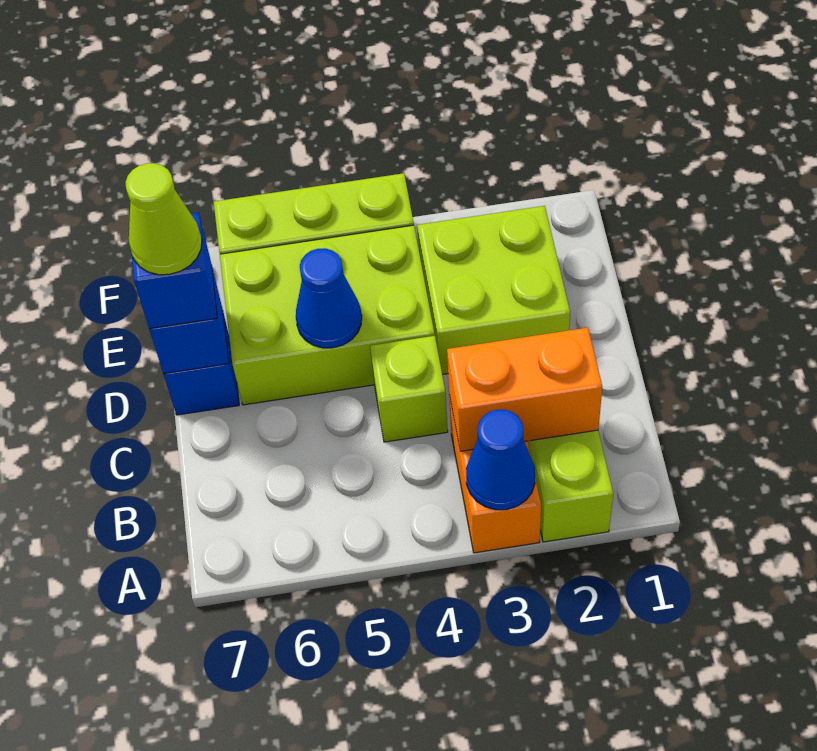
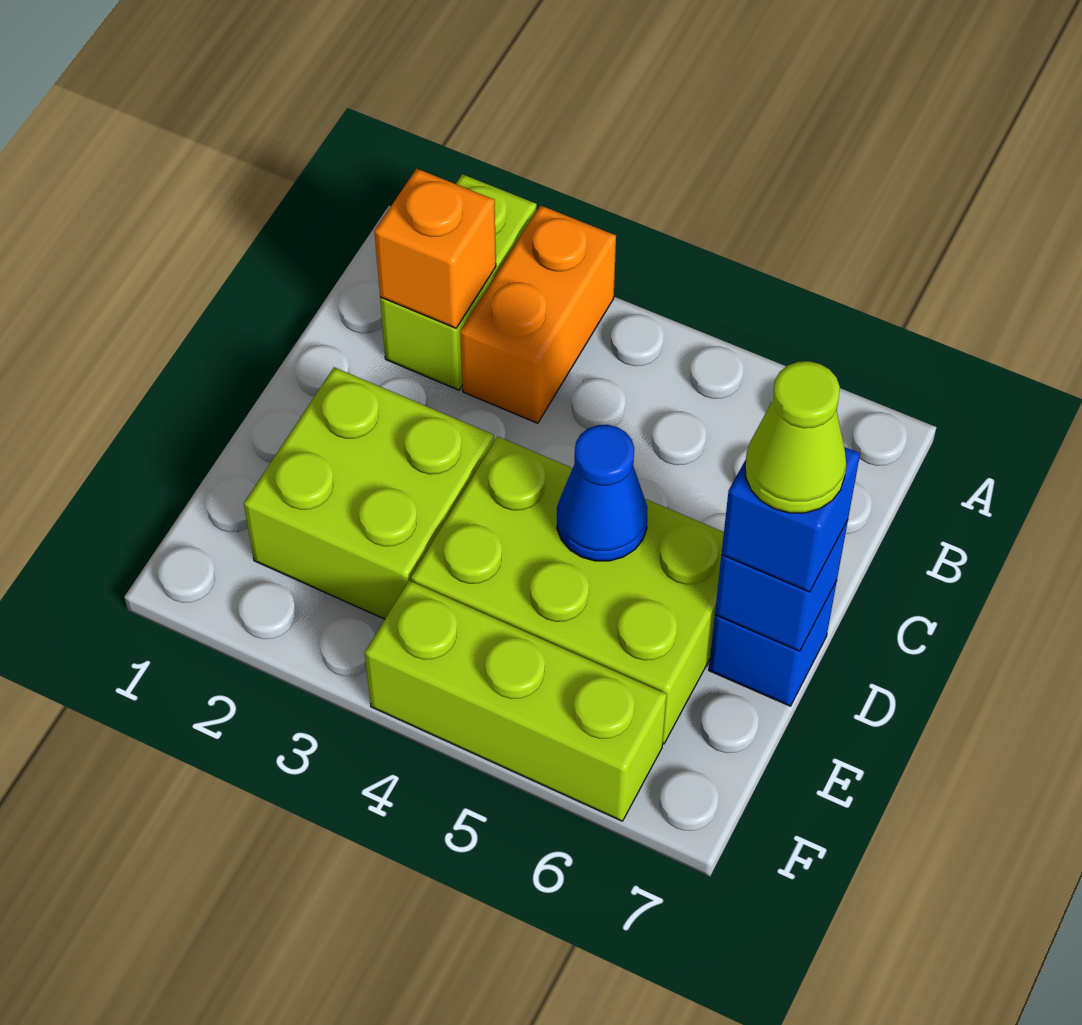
blue cone A3 level 2 -> none
orange brick B2:B3 level 2 -> orange brick B2 level 2
lime brick C4 level 1 -> none

